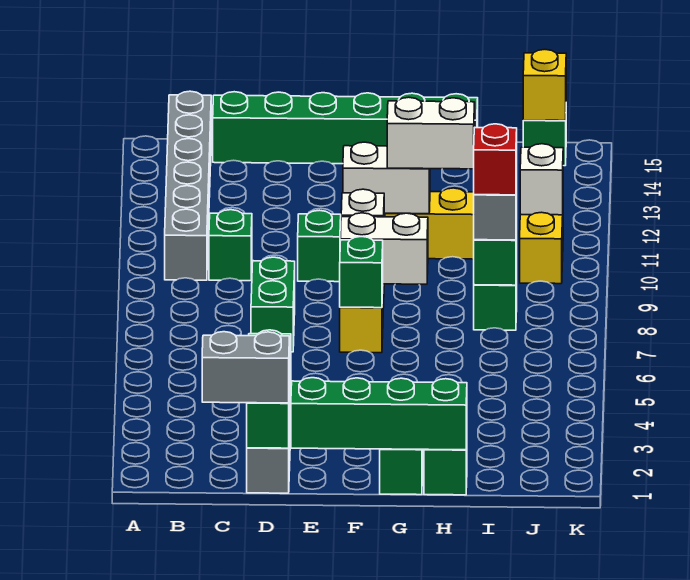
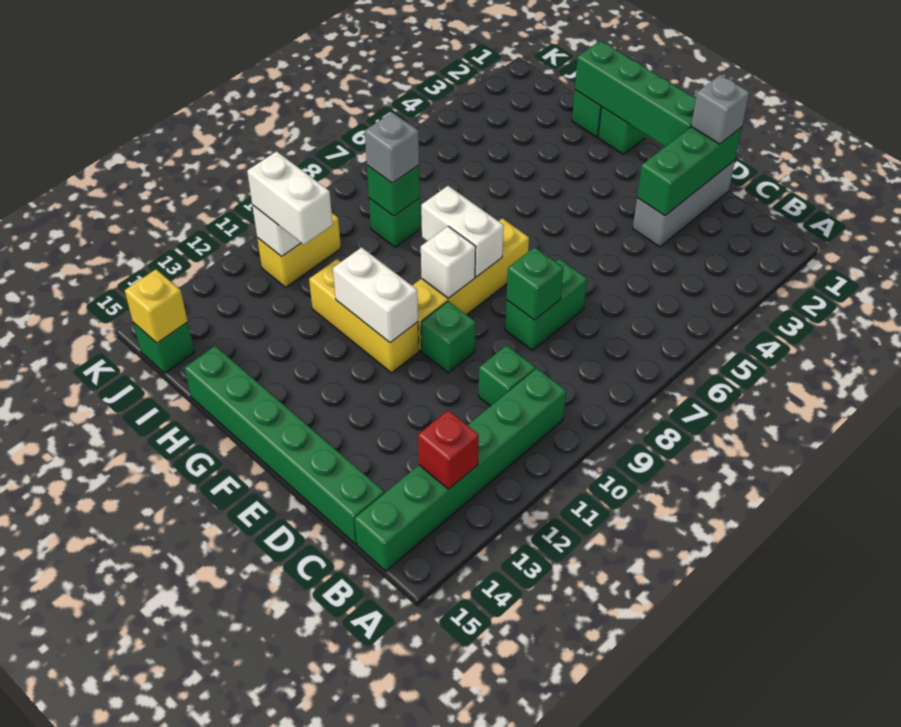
grey brick B10:B15 level 1 -> green brick B10:B15 level 1
grey brick C1:D1 level 3 -> grey brick D1 level 3
green brick F7 level 2 -> green brick D8 level 2
white brick G11:H11 level 3 -> white brick I11:J11 level 3
red brick I8 level 4 -> red brick B13 level 2

